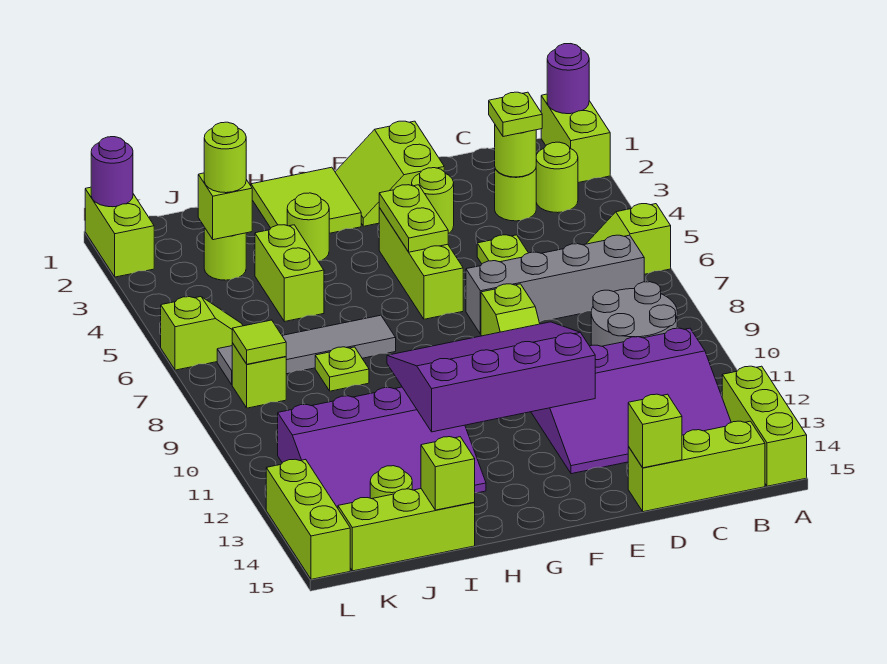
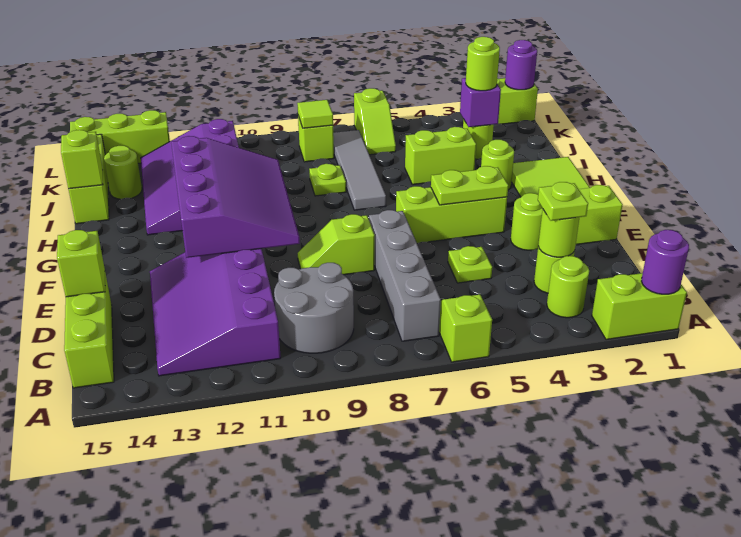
lime brick A13:A15 level 1 -> none
lime brick J3 level 2 -> purple brick J3 level 2

